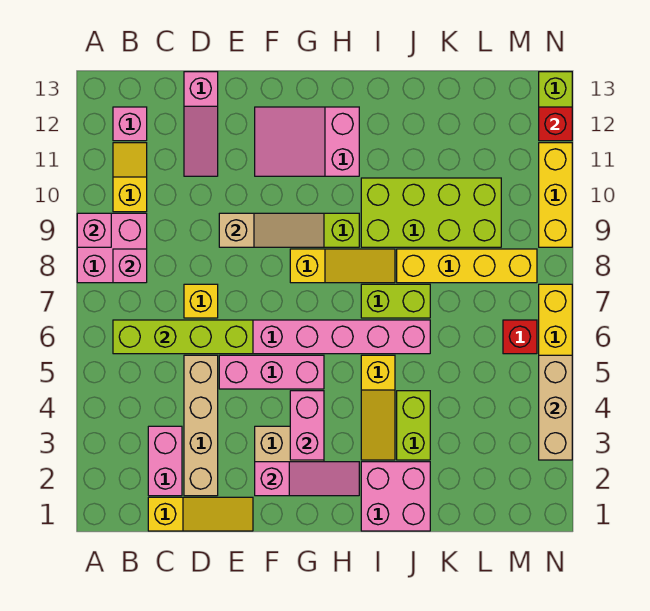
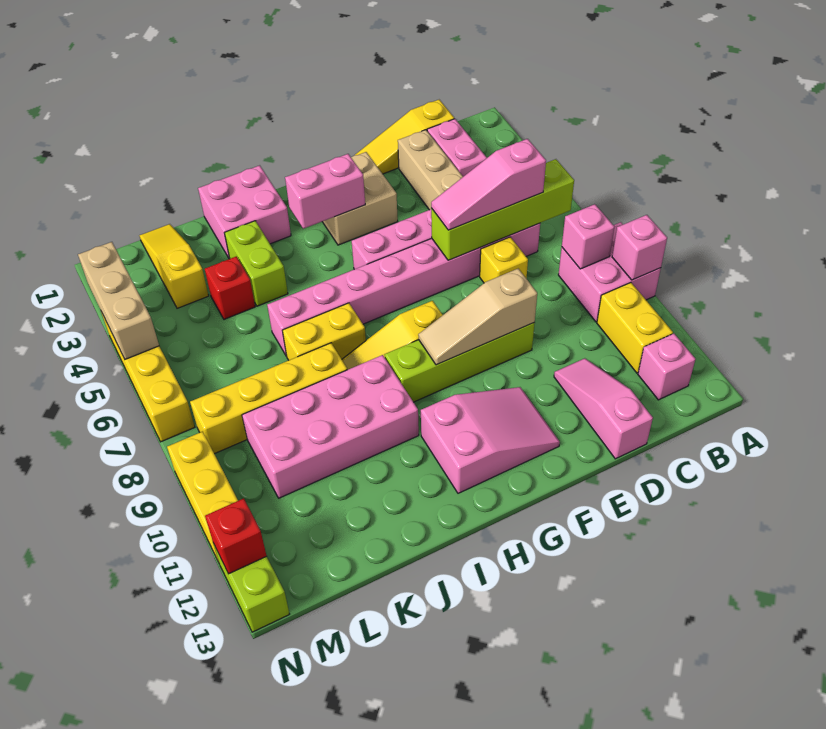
yellow slope B10:B11 level 1 top 10 -> yellow brick B10:B11 level 1
pink slope F2:H2 level 2 top F -> pink slope C6:E6 level 3 top C
pink brick G3:G4 level 2 -> pink brick G3:H3 level 2
yellow slope I3:I5 level 1 top 5 -> yellow slope L1:L3 level 1 top 3
lime brick I7:J7 level 1 -> yellow brick I7:J7 level 1
lime brick I9:L10 level 1 -> pink brick I9:L10 level 1
red brick M6 level 1 -> red brick K4 level 1

